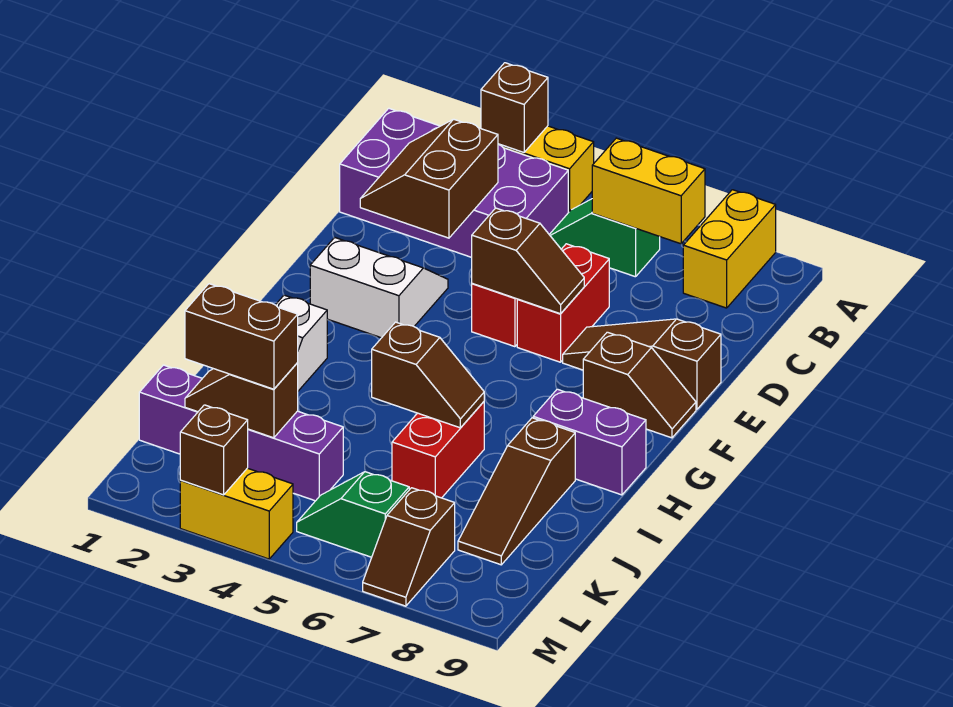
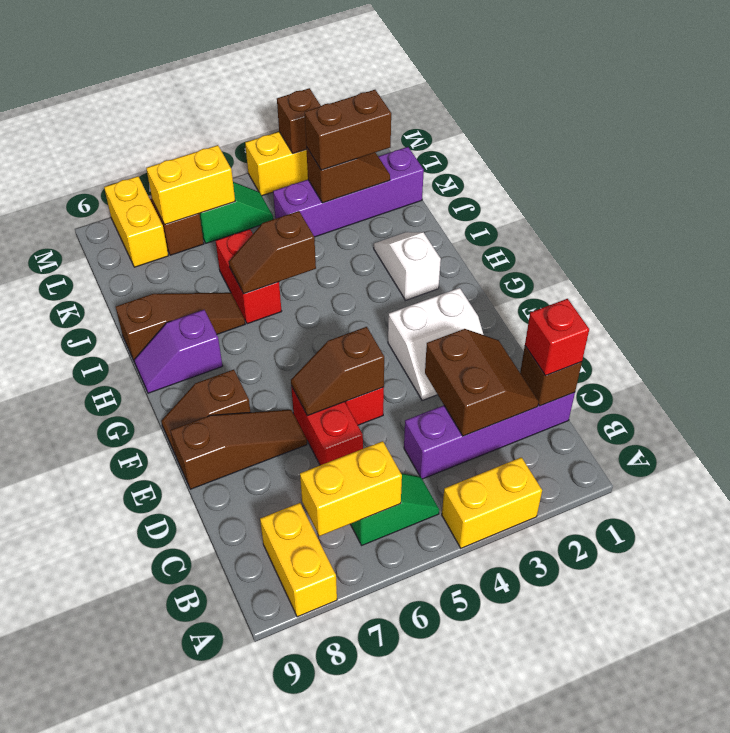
brown brick A3 level 2 -> brown brick C1 level 2
purple brick B1:C4 level 1 -> purple brick C1:C4 level 1
none -> red brick C1 level 3
purple brick H8:H9 level 1 -> purple slope H8:H9 level 1 top 8
brown slope I8:K8 level 1 top I -> brown slope I7:I9 level 1 top 9
none -> yellow brick L6:L7 level 2
none -> yellow brick L8:M8 level 1

